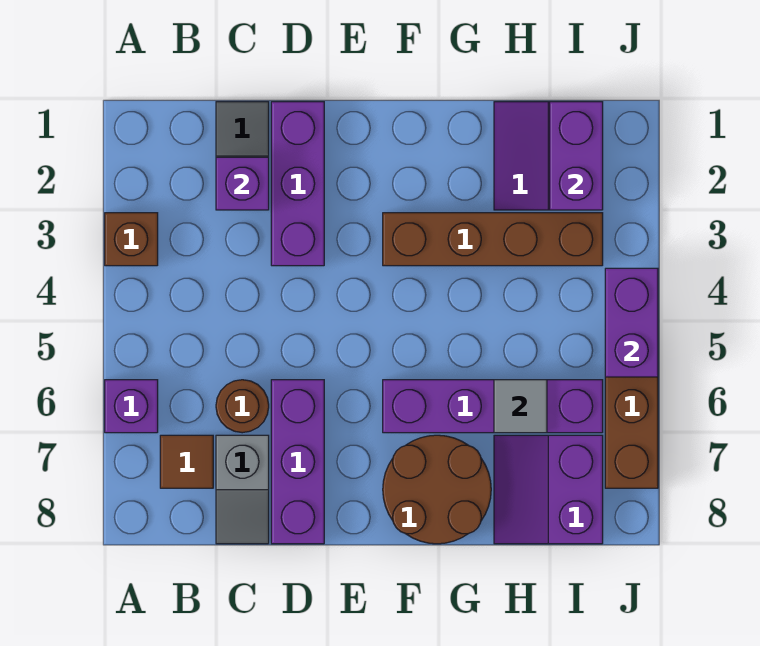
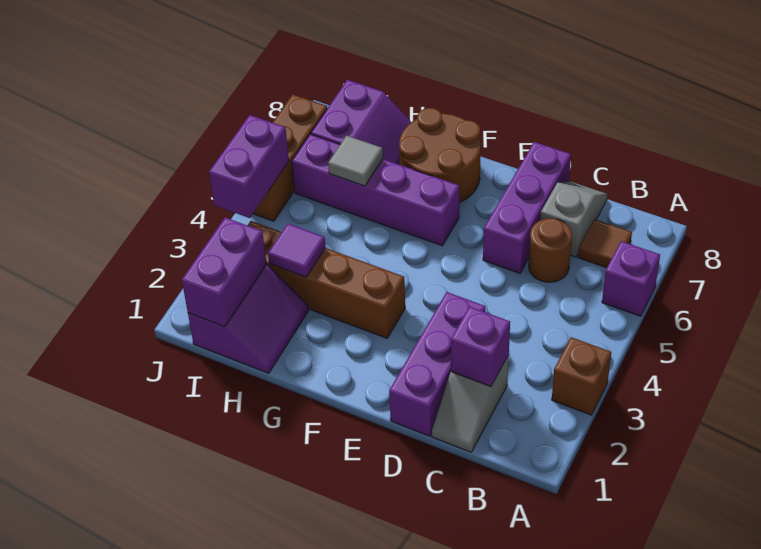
none -> purple tile H3 level 2

